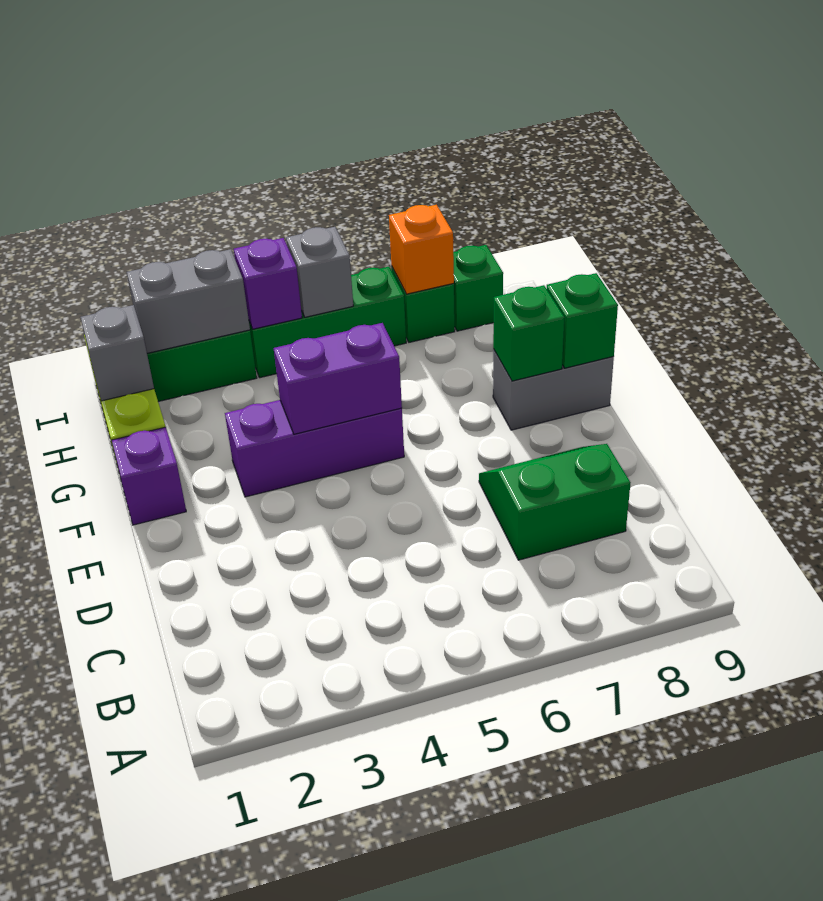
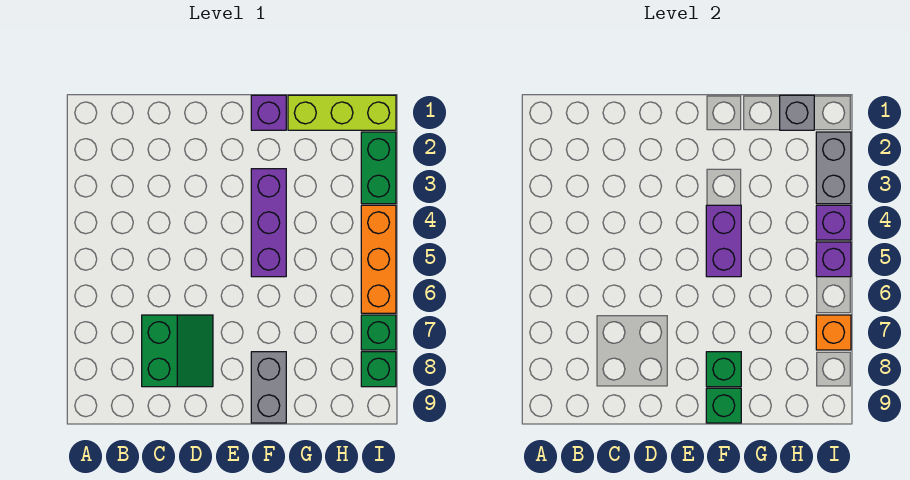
green brick I4:I6 level 1 -> orange brick I4:I6 level 1
grey brick I5 level 2 -> purple brick I5 level 2

